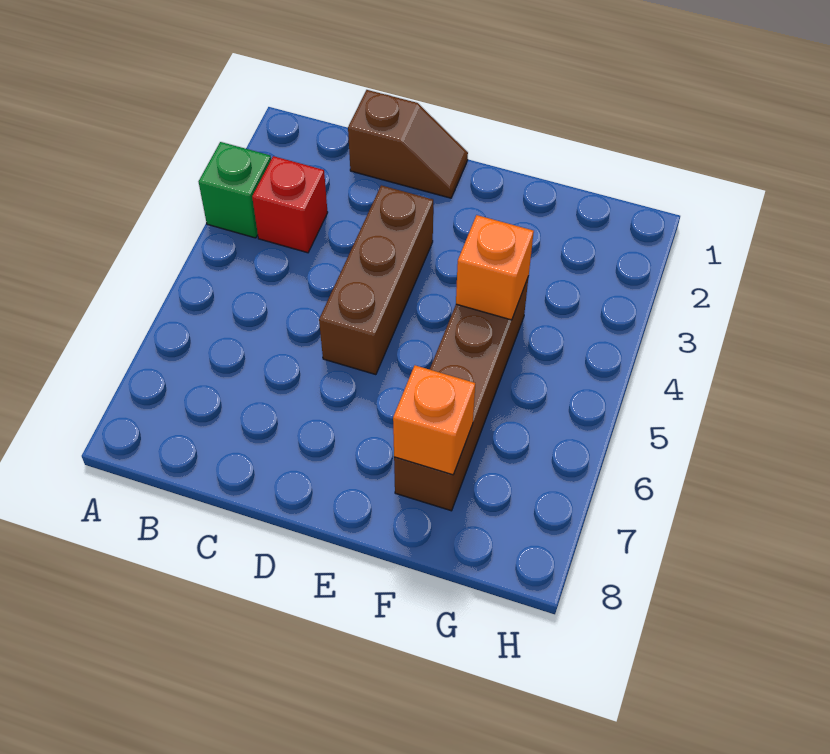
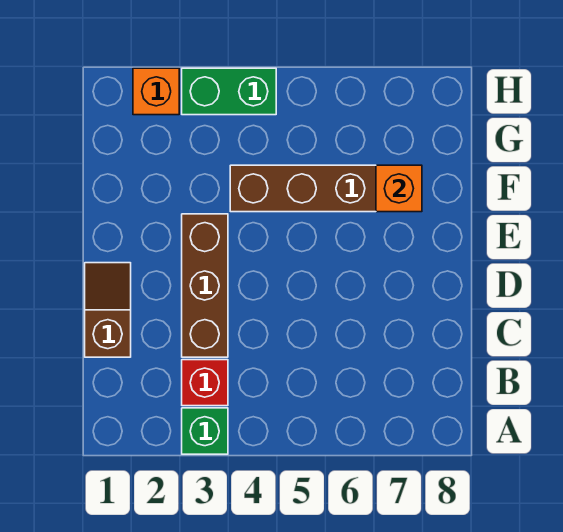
brown brick D3:D5 level 1 -> brown brick C3:E3 level 1
orange brick F4 level 2 -> orange brick H2 level 1
none -> green brick H3:H4 level 1

